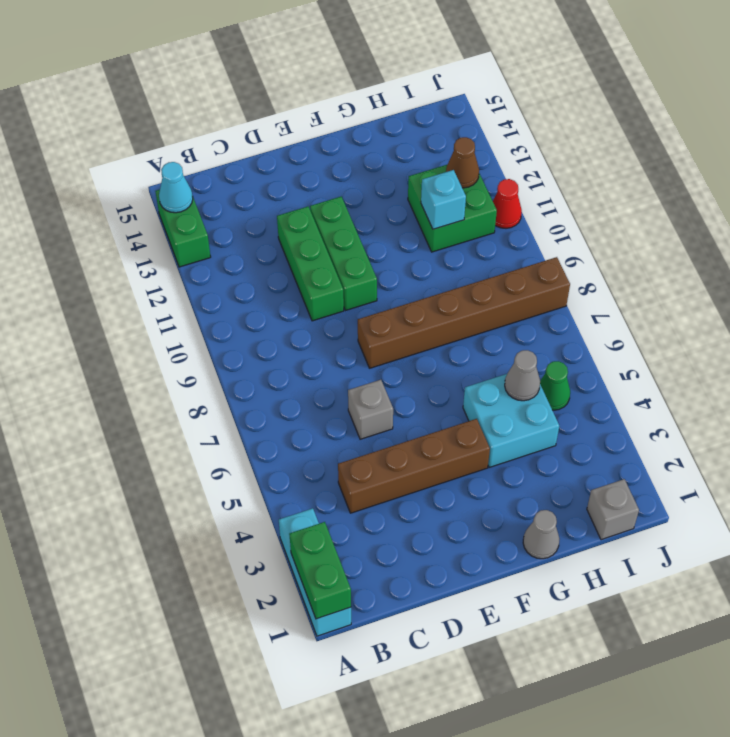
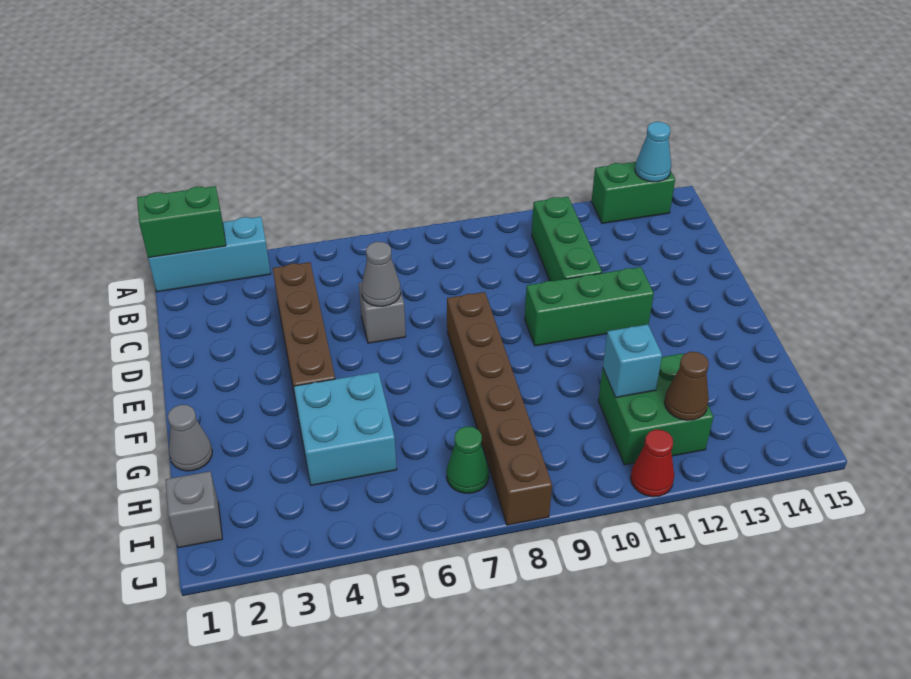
green brick D10:D12 level 1 -> green brick B11:D11 level 1
grey cone H5 level 2 -> grey cone D6 level 2
green cone I5 level 1 -> green cone I7 level 1

